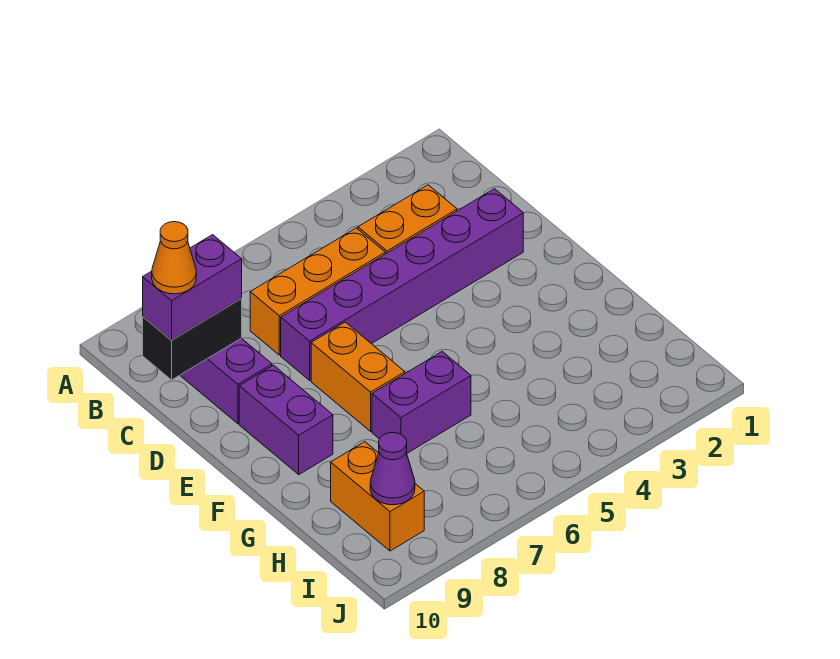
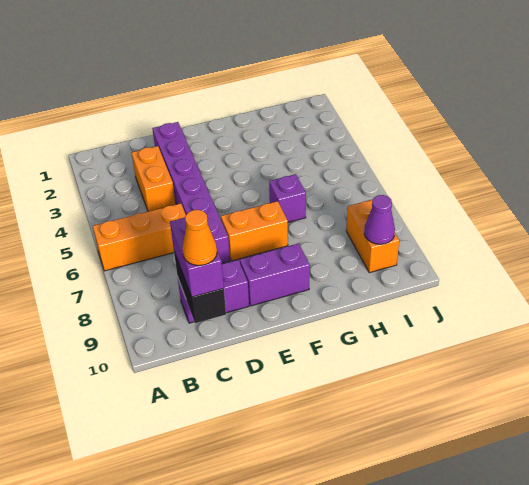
orange brick C5:C7 level 1 -> orange brick A6:C6 level 1
purple brick G6:G7 level 1 -> purple brick G6 level 1
orange brick H9:I9 level 1 -> orange brick I8:I9 level 1

